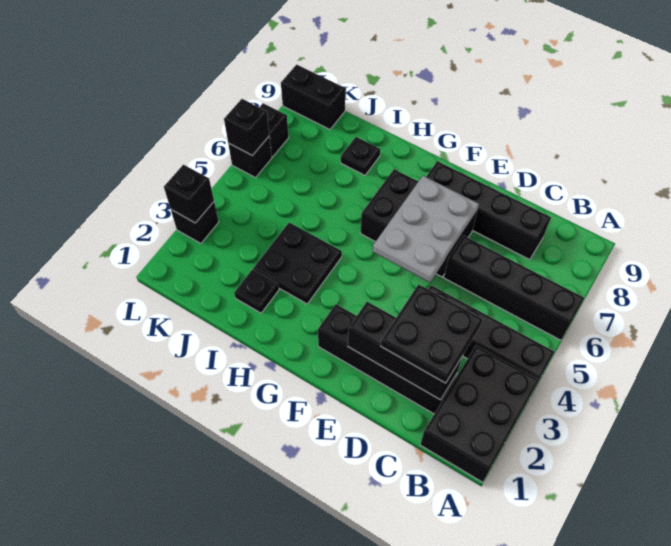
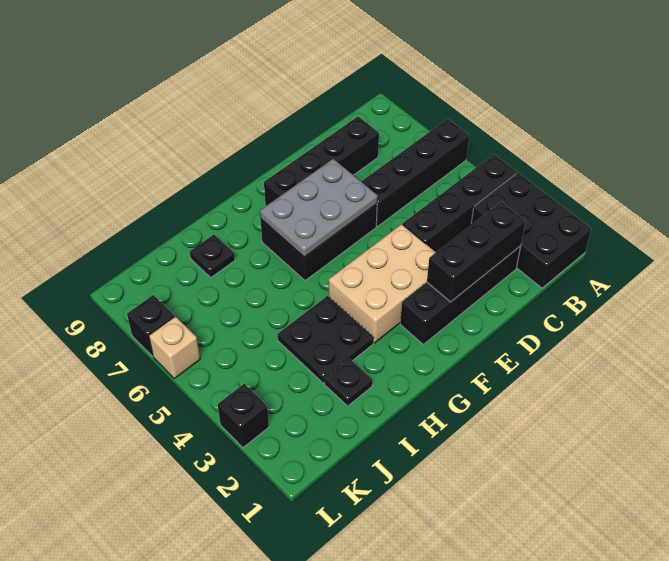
black plate C2:D3 level 3 -> none
none -> tan brick E3:G4 level 1
grey plate E5:F7 level 2 -> grey plate E6:G7 level 2
black brick K9:L9 level 1 -> none
black brick L3 level 2 -> none
black brick L6 level 1 -> tan brick L6 level 1
black brick L6 level 2 -> none

